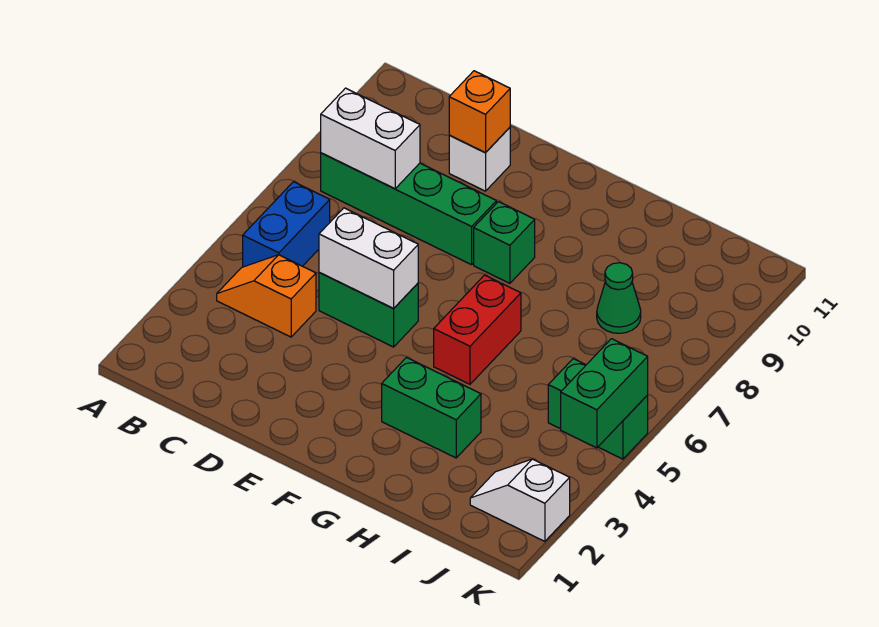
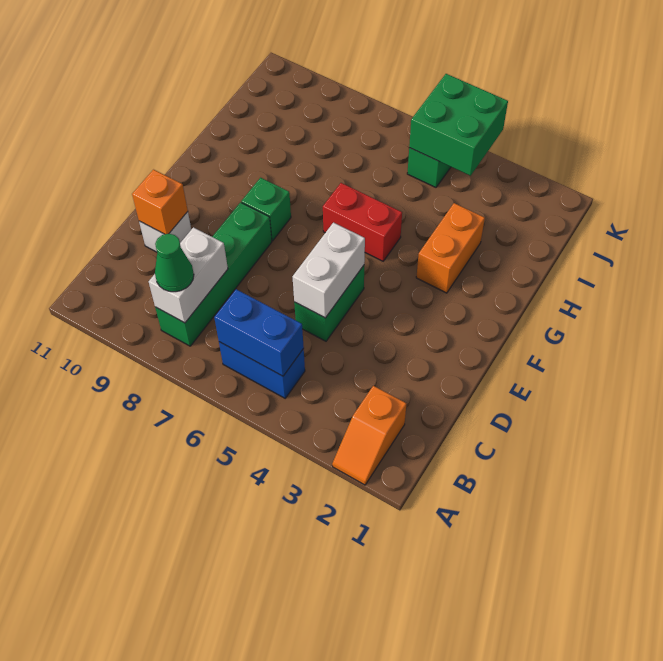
orange slope B4:C4 level 1 top C -> orange slope A2:B2 level 1 top B
none -> blue brick B5:B6 level 2
green brick G3:H3 level 1 -> orange brick G3:H3 level 1
green cone I8 level 1 -> green cone B8 level 3
white slope J2:K2 level 1 top K -> none
green brick K4:K5 level 2 -> green brick J4:K5 level 2

